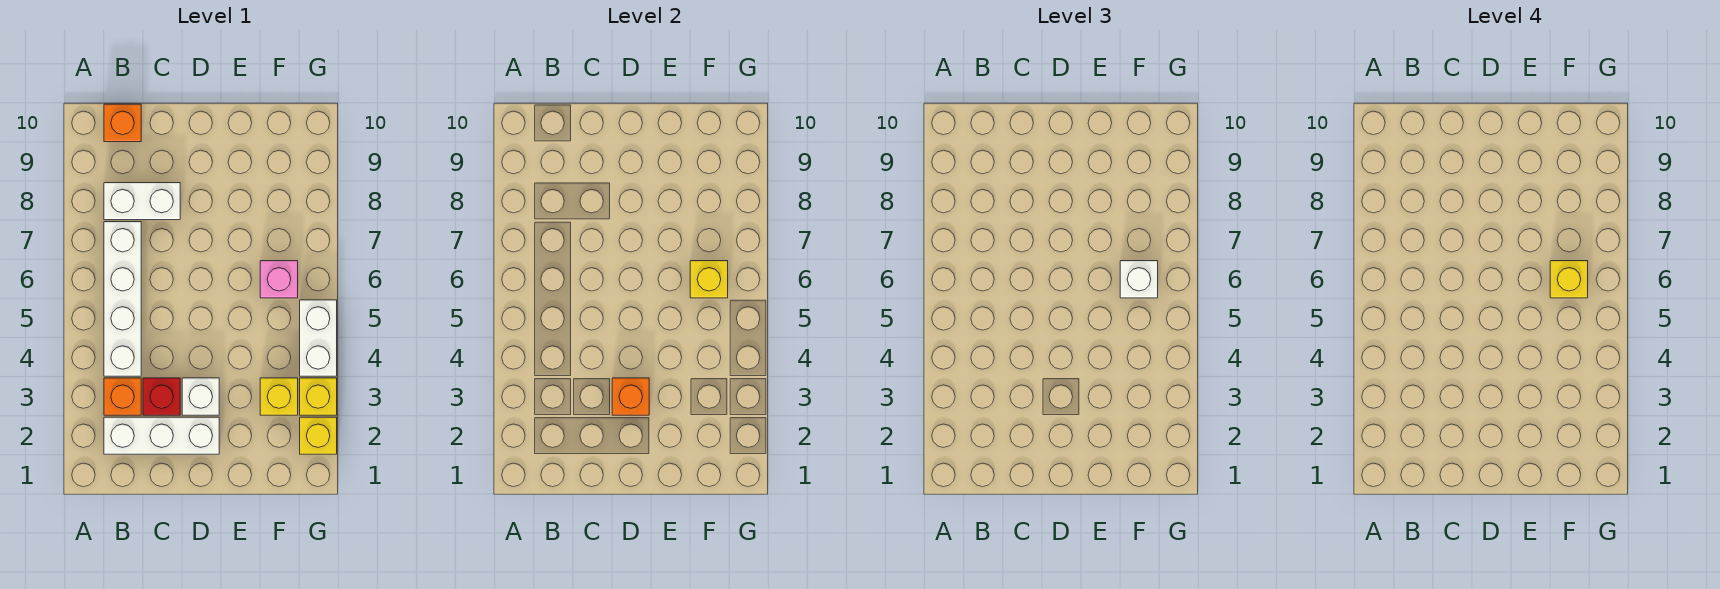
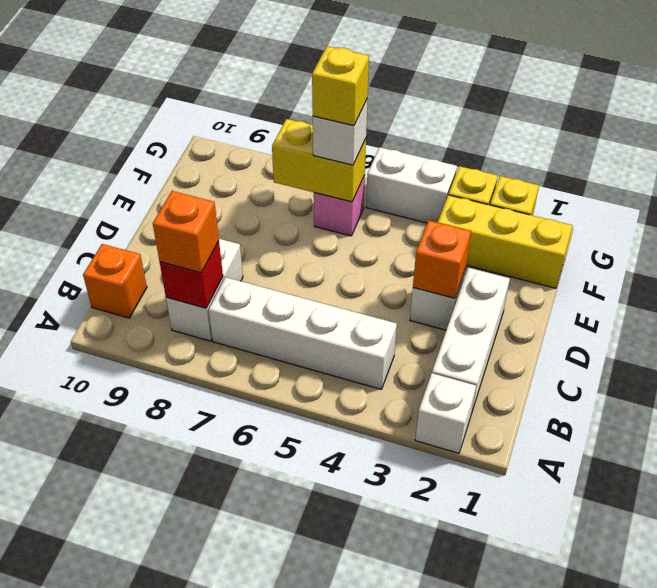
none -> white brick A2 level 1
orange brick B3 level 1 -> orange brick B8 level 3
red brick C3 level 1 -> red brick B8 level 2
yellow brick F3 level 1 -> yellow brick F1:F3 level 1
yellow brick F6 level 2 -> yellow brick F6:F7 level 2

